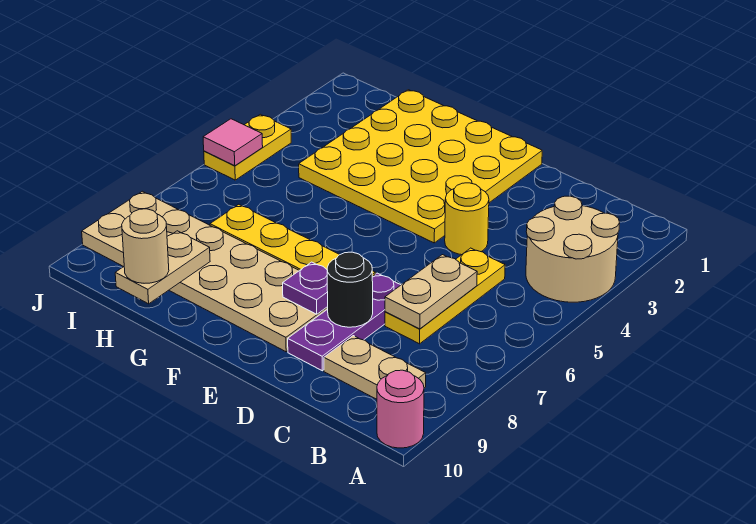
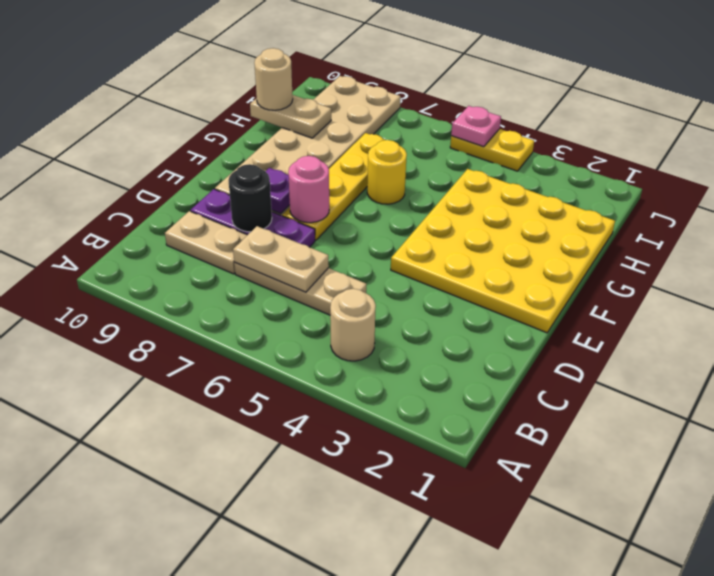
tan round brick A3:B4 level 1 -> tan round brick B4 level 1
pink round brick A10 level 1 -> pink round brick E7 level 2
tan plate B9:C9 level 1 -> tan plate C8:C9 level 1
yellow plate C5:C7 level 1 -> tan plate C5:C7 level 1
yellow round brick D4 level 1 -> yellow round brick G6 level 1
pink tile J5 level 2 -> pink plate J5 level 2

